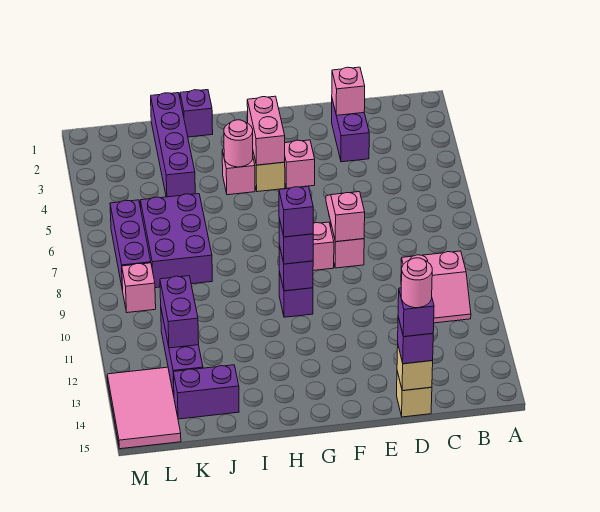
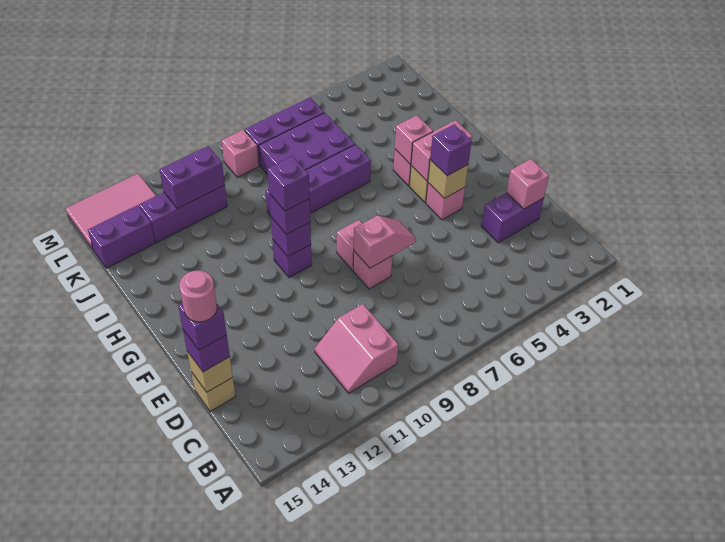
none -> tan brick F4 level 2
pink round brick H4 level 2 -> pink brick H4 level 2
purple brick I1 level 1 -> purple brick F4 level 3
purple brick J1:J4 level 1 -> purple brick I6:I9 level 1
purple brick J14:K14 level 1 -> purple brick K14:K15 level 1

